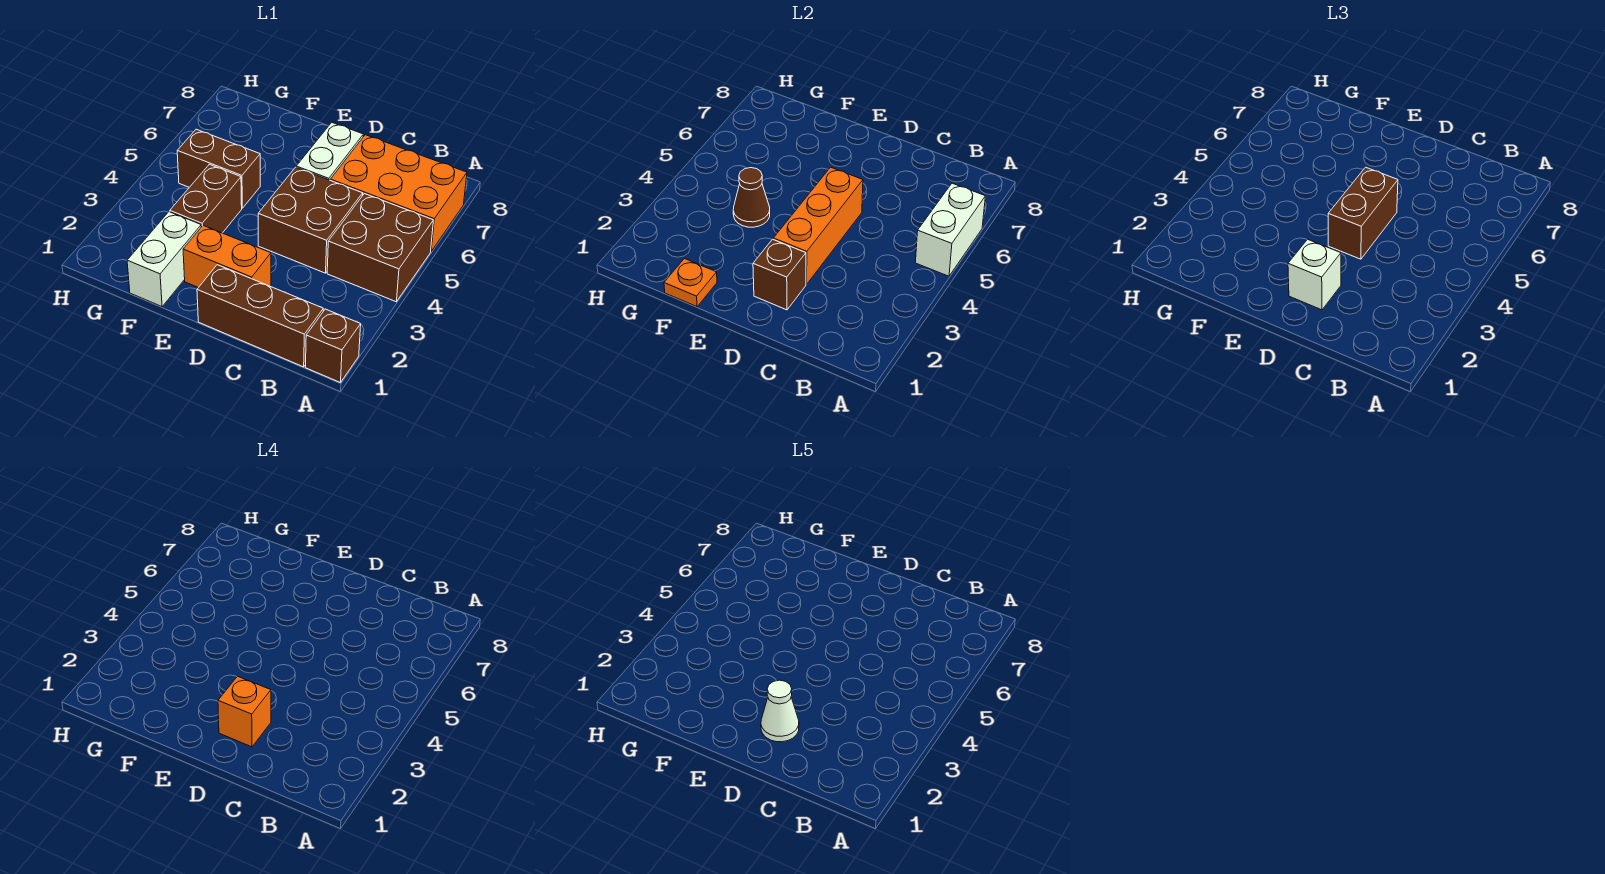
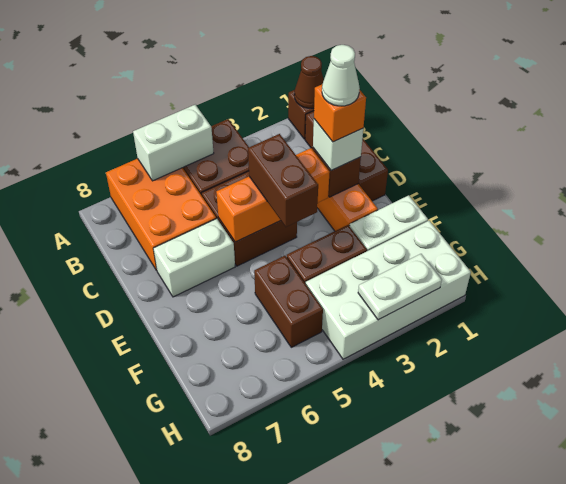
brown brick D4:D5 level 3 -> brown brick D4:E4 level 3
orange plate F1 level 2 -> none
brown cone F4 level 2 -> brown cone A1 level 2
none -> white brick G1:H4 level 1
none -> white plate H2:H3 level 2

